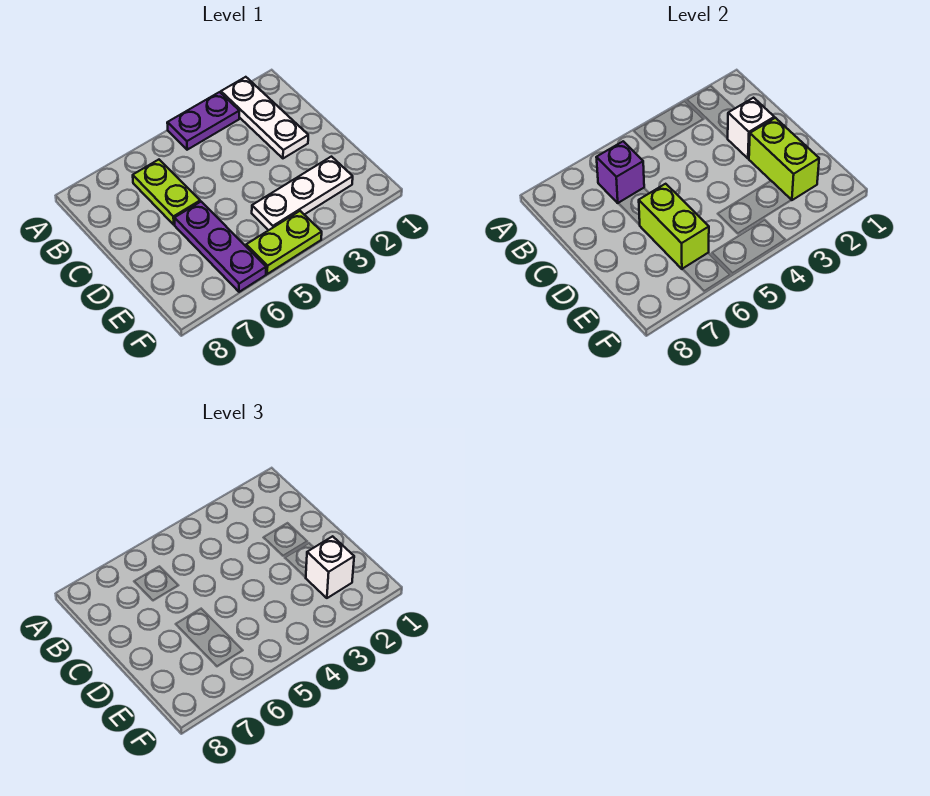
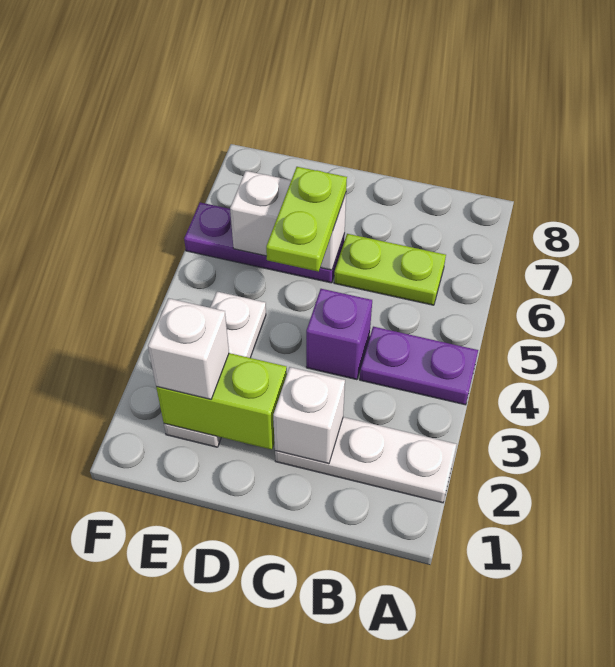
purple plate A3:A4 level 1 -> purple plate A4:B4 level 1
purple brick B6 level 2 -> purple brick C4 level 1
lime brick D6:E6 level 2 -> white brick D6:E6 level 2
lime plate F4:F5 level 1 -> lime plate D5:D6 level 3

